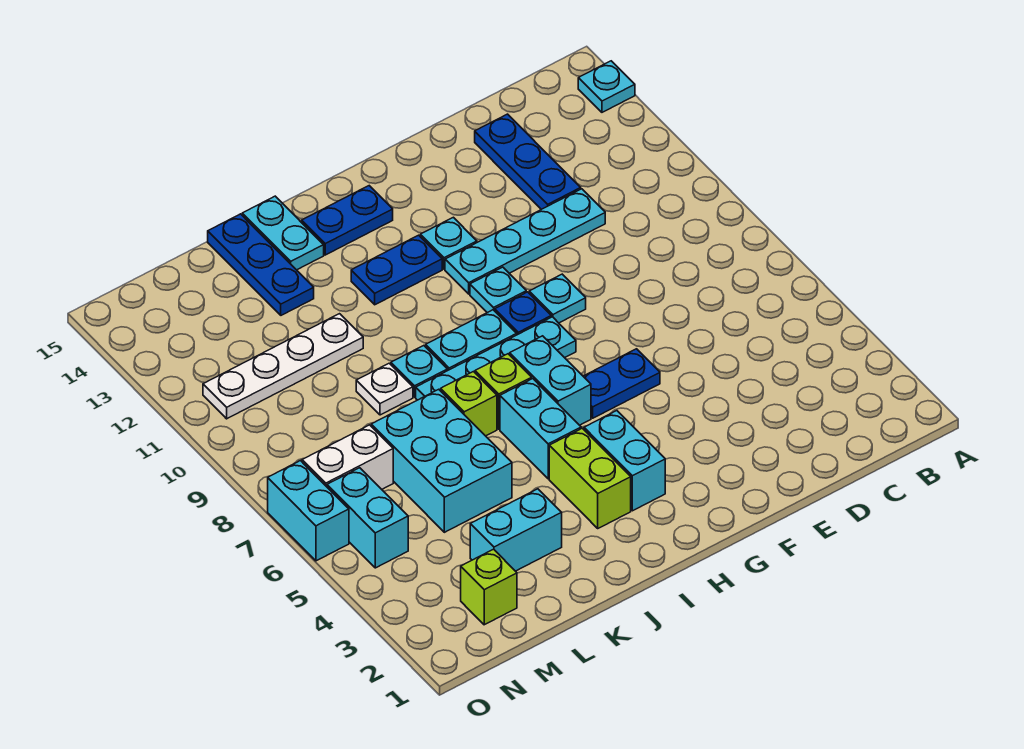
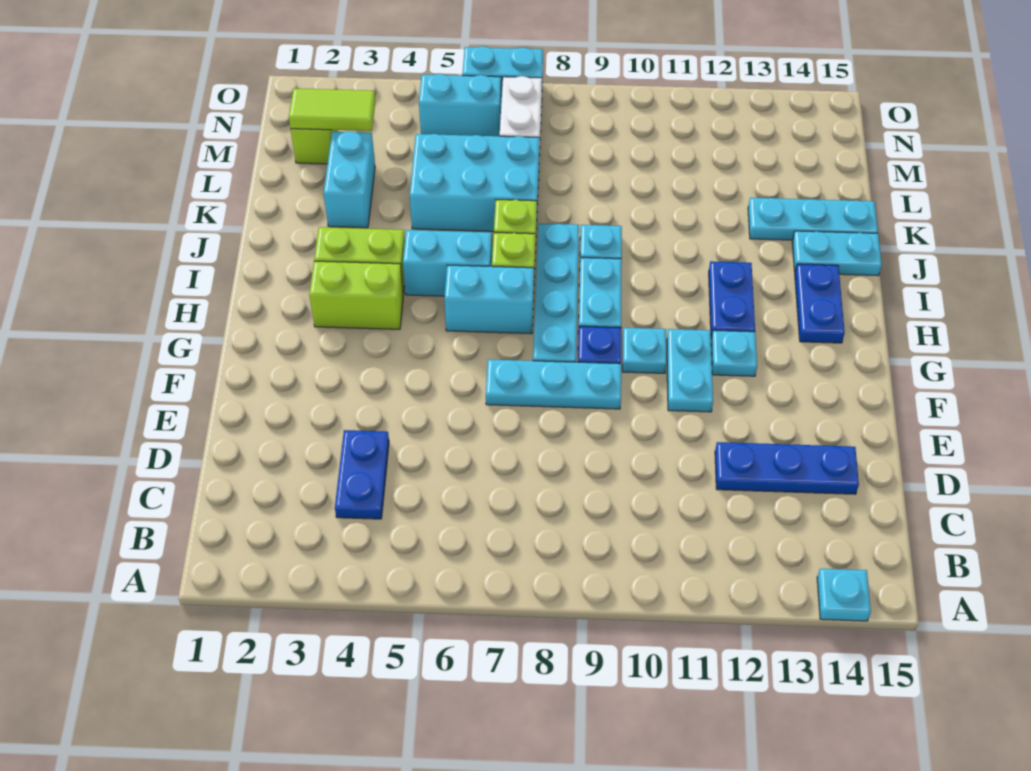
cyan plate D11:G11 level 1 -> cyan plate F11:G11 level 1
blue plate F6:G6 level 1 -> blue plate C4:D4 level 1
cyan plate F9 level 1 -> cyan plate F7:F9 level 1
cyan brick H3:H4 level 1 -> lime brick H3:H4 level 1
white plate K9 level 1 -> none
white plate K11:N11 level 1 -> none
blue plate K13:K15 level 1 -> cyan plate K13:K15 level 1
none -> lime tile M2:M3 level 2

